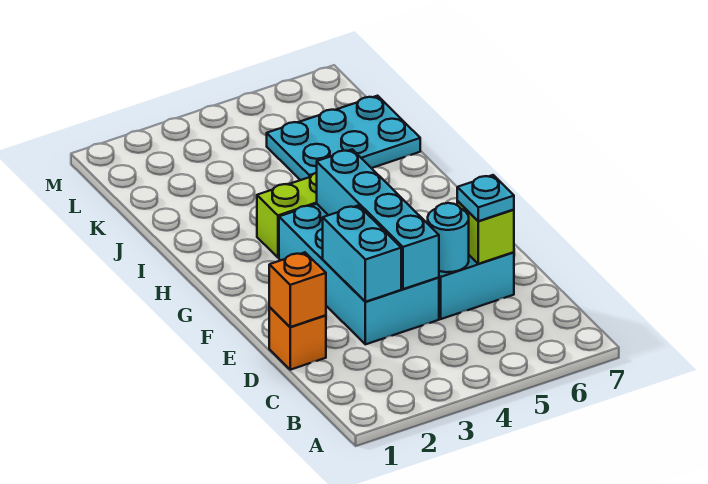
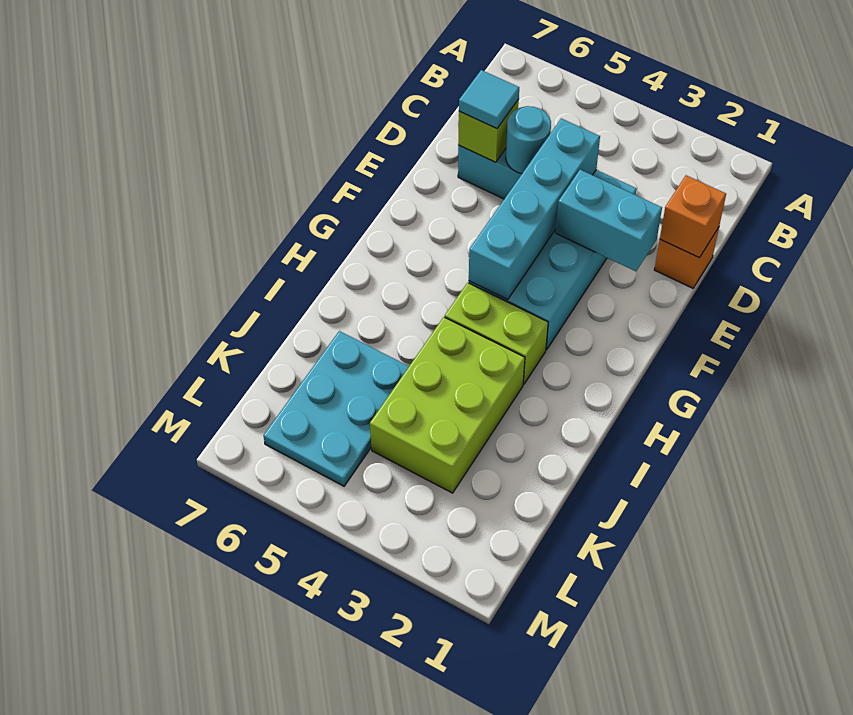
cyan brick D3:E3 level 2 -> cyan brick E2:E3 level 2
cyan plate D6 level 3 -> cyan tile D6 level 3
none -> lime brick I3:K4 level 1
cyan plate J5:K7 level 1 -> cyan plate J5:L6 level 1

